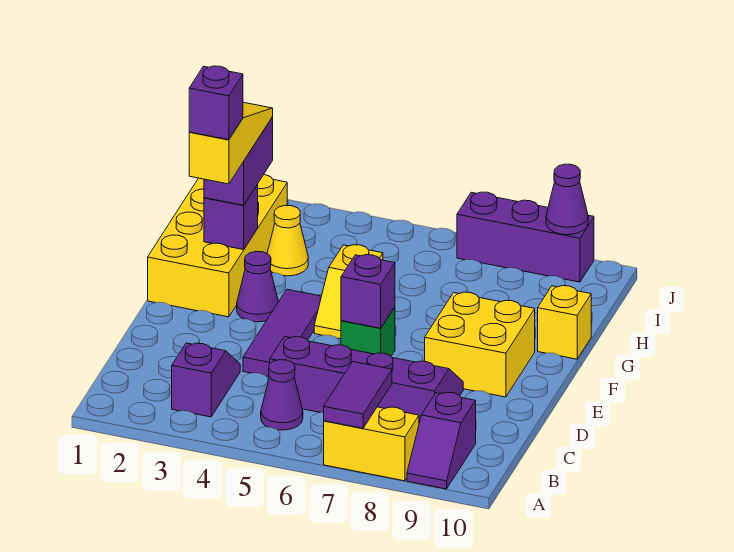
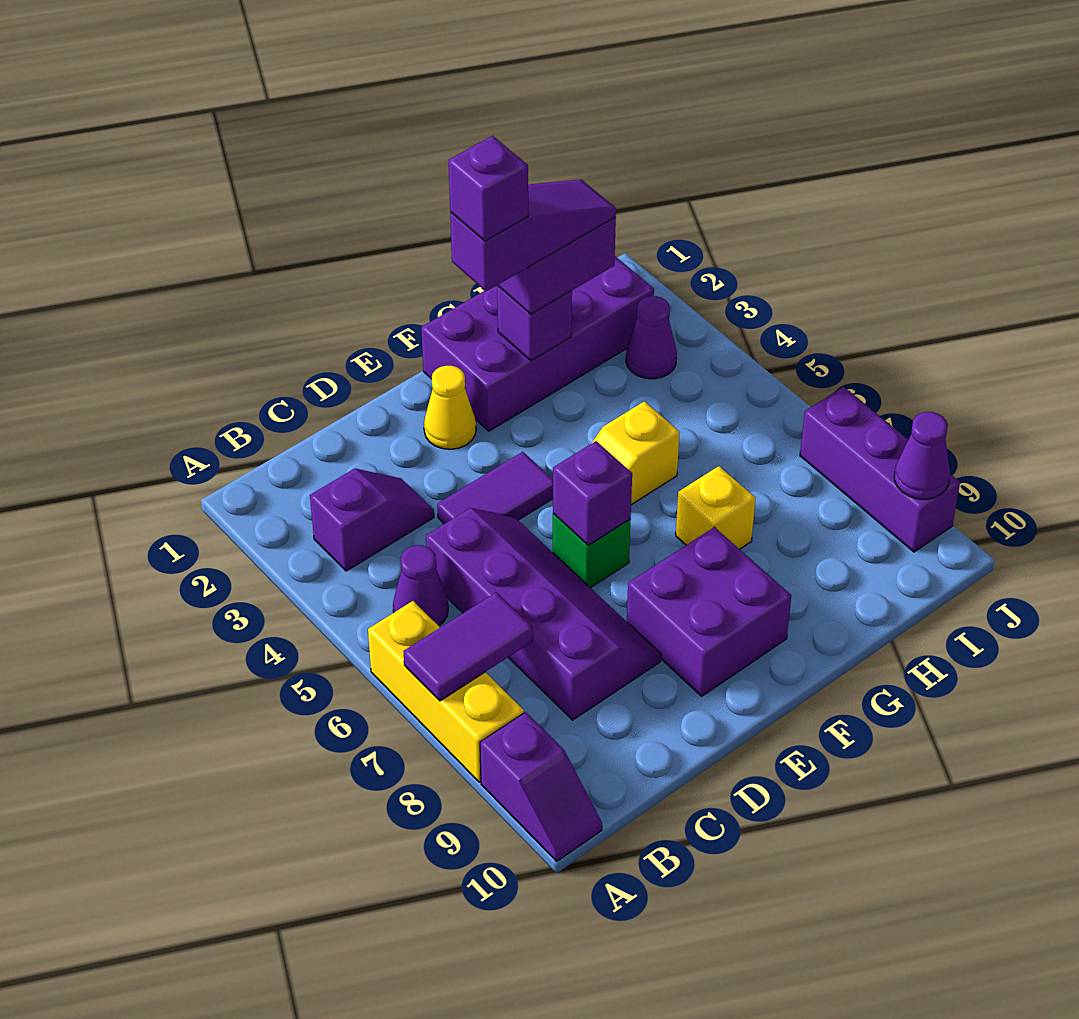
yellow brick A7:A8 level 1 -> yellow brick A6:A8 level 1
purple slope A9:B9 level 1 top B -> purple slope A9:A10 level 1 top 9
purple tile D4:F4 level 1 -> purple tile D4:E4 level 1
yellow brick E8:F9 level 1 -> purple brick E8:F9 level 1
yellow brick F1:I2 level 1 -> purple brick F1:I2 level 1
yellow slope F2:H2 level 4 top F -> purple slope F2:H2 level 4 top F
purple cone F3 level 1 -> purple cone I3 level 1
yellow brick G10 level 1 -> yellow brick G7 level 1
yellow cone H3 level 1 -> yellow cone E2 level 1

